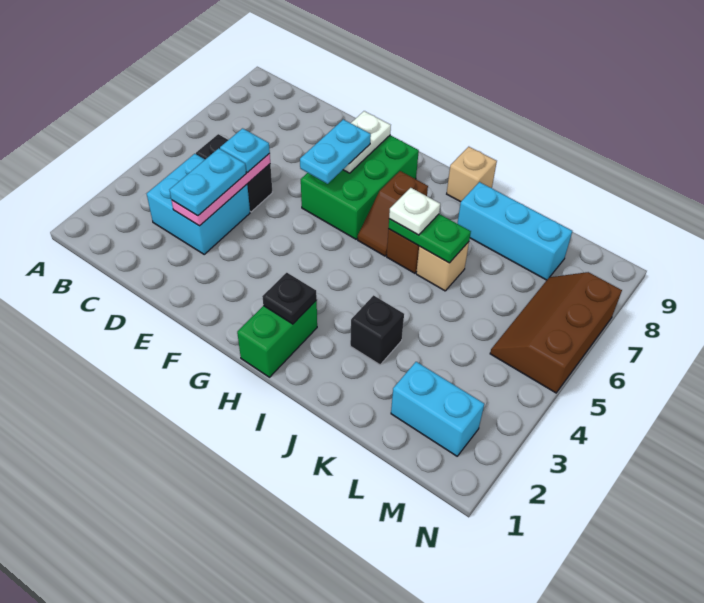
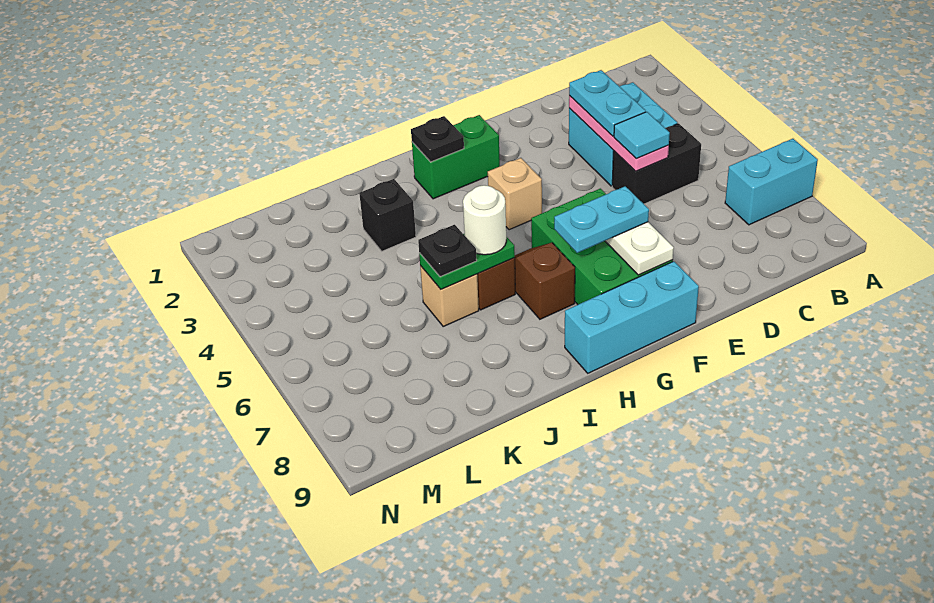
cyan plate D5 level 3 -> cyan tile D5 level 3
cyan plate F6:F7 level 3 -> cyan plate F7:G7 level 3
green brick H1:H2 level 1 -> green brick G2:H2 level 1
white plate I6 level 3 -> white round brick I6 level 3
tan brick I9 level 1 -> tan brick G4 level 1
none -> black plate J6 level 3
cyan brick J8:L8 level 1 -> cyan brick F9:H9 level 1
cyan brick L2:M2 level 1 -> cyan brick A7:B7 level 1
brown slope M5:N7 level 1 top N -> none

